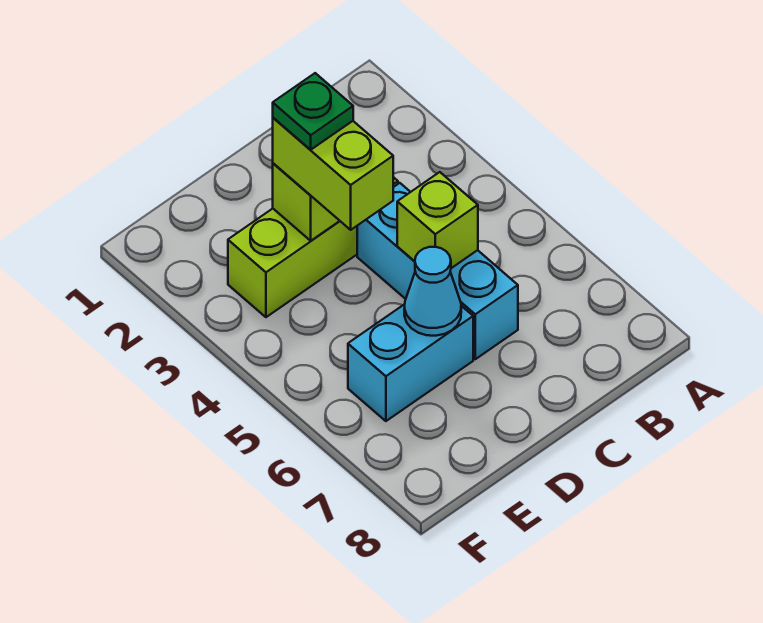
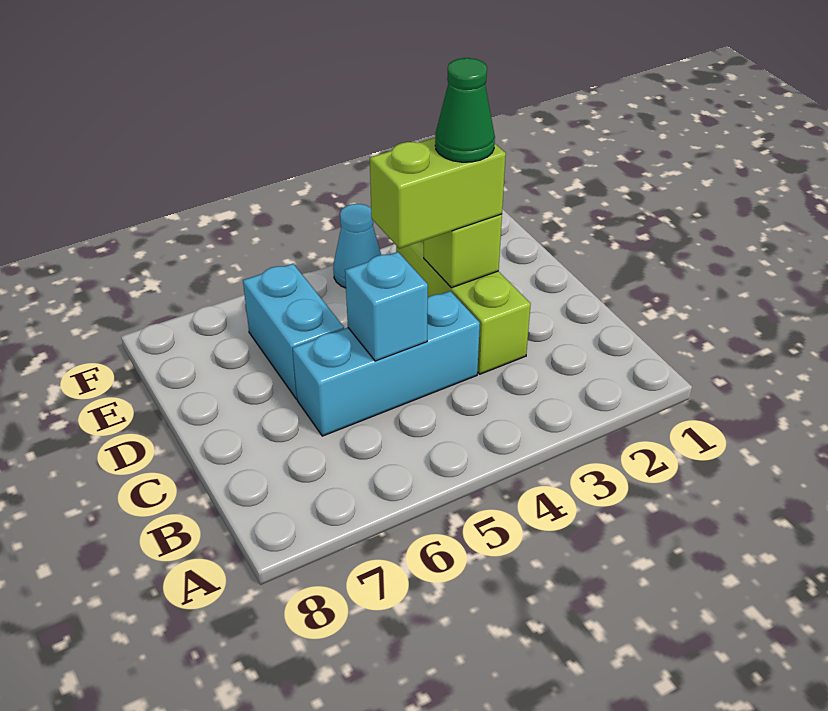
lime brick C5 level 2 -> cyan brick C5 level 2
green plate D3 level 4 -> green cone D3 level 4
cyan cone D6 level 2 -> cyan cone F4 level 1

